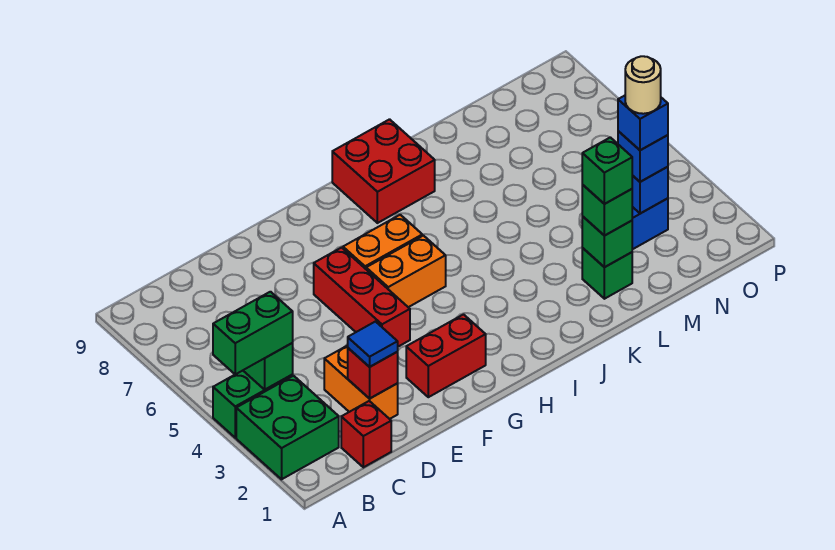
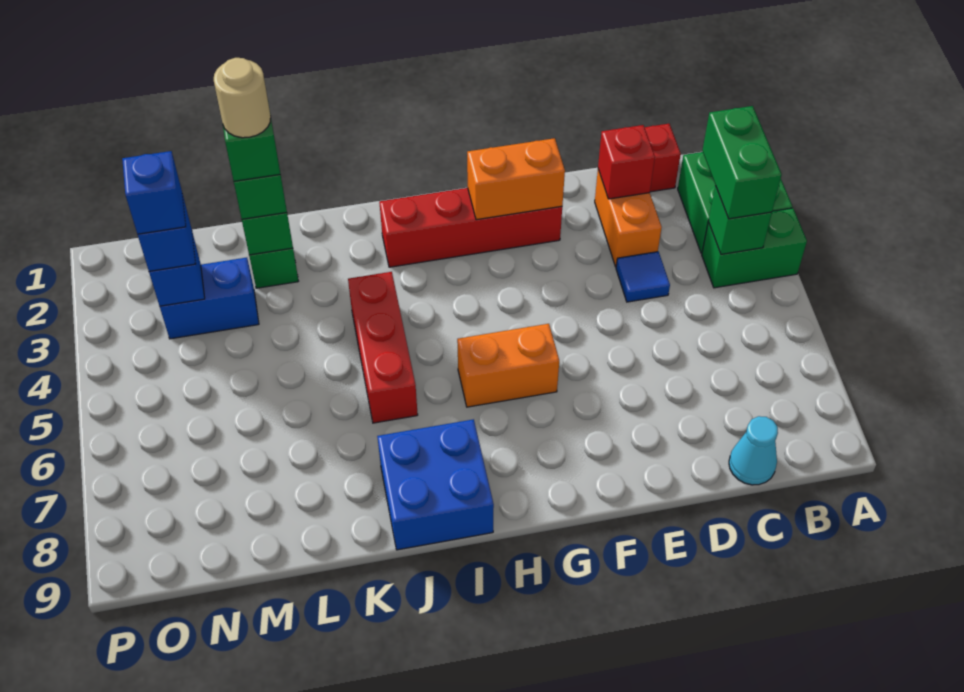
green brick A4:B4 level 3 -> green brick B3:B4 level 3
none -> cyan cone C9 level 1
blue tile D2 level 3 -> blue tile D4 level 1
red brick F2:G2 level 1 -> red brick F2:I2 level 1
red brick F4:F6 level 1 -> red brick J4:J6 level 1
orange brick G5:H5 level 1 -> orange brick F2:G2 level 2
red brick I8:J9 level 1 -> blue brick I8:J9 level 1
tan round brick N3 level 5 -> tan round brick L2 level 5

